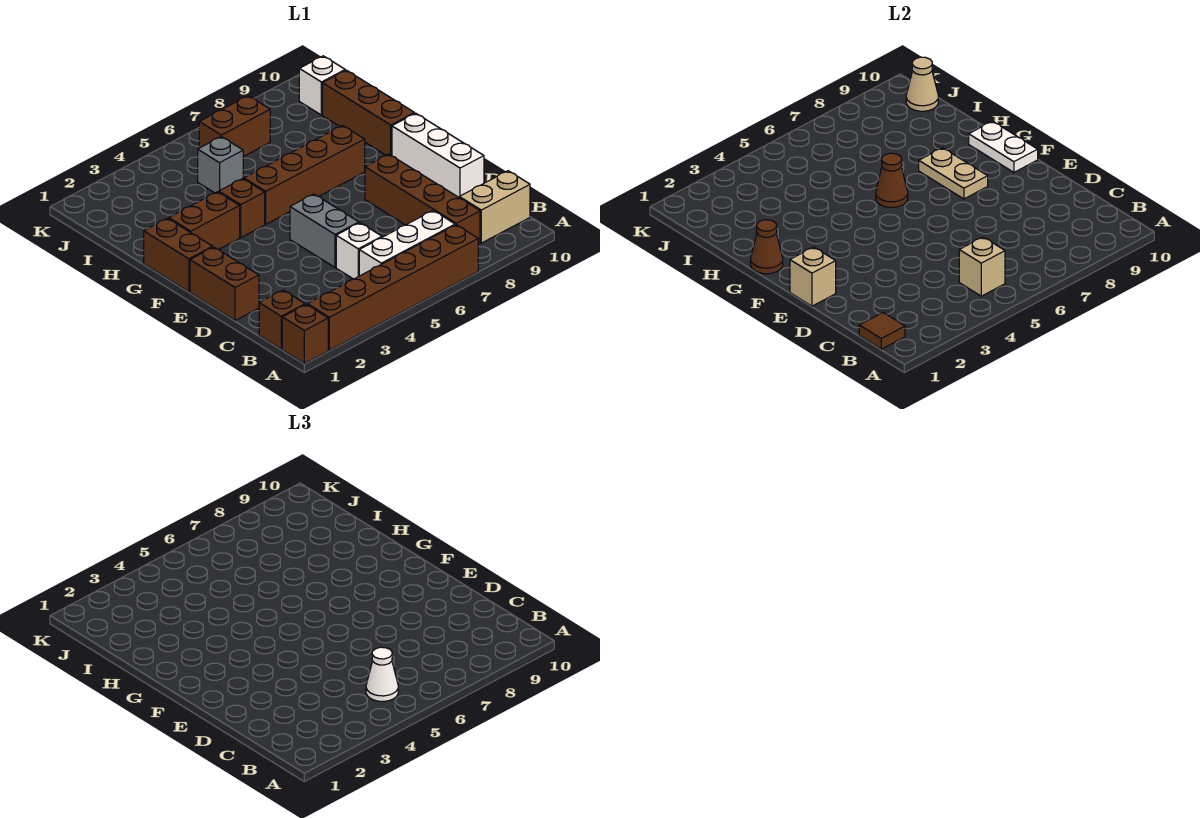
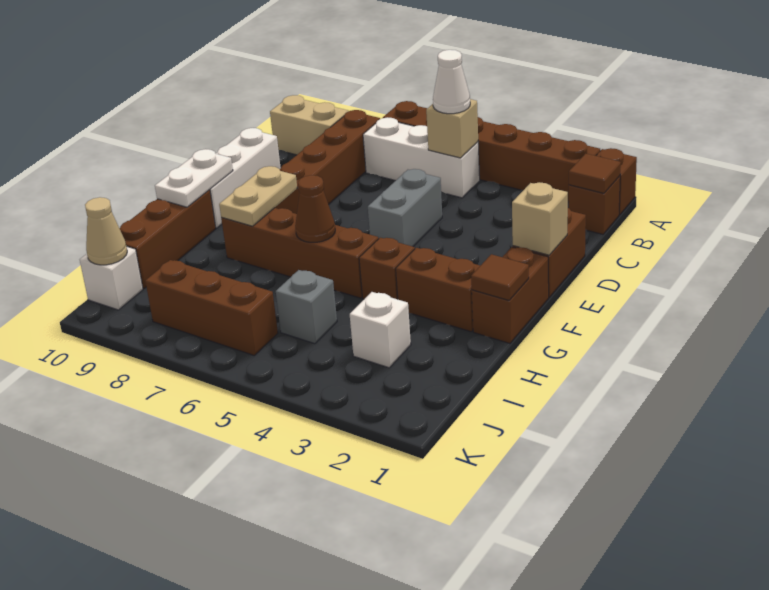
white brick C5 level 1 -> white brick I3 level 1
brown cone G1 level 2 -> brown tile G1 level 2
brown brick J6:J7 level 1 -> brown brick J6:J8 level 1

